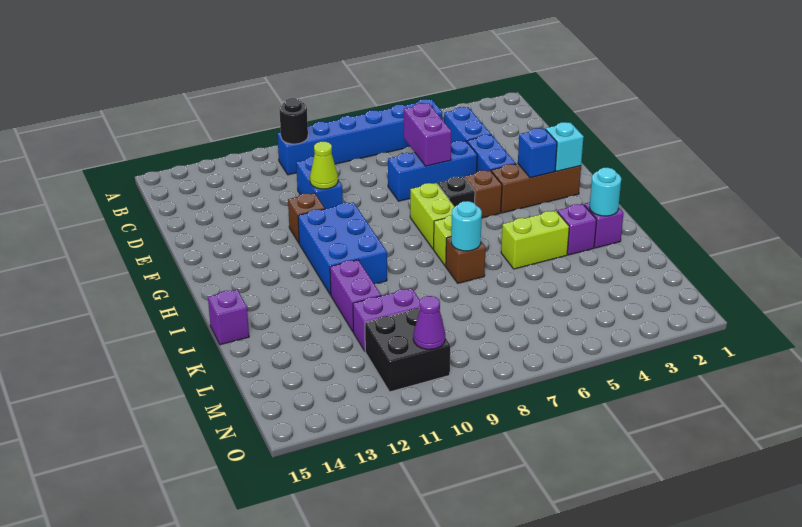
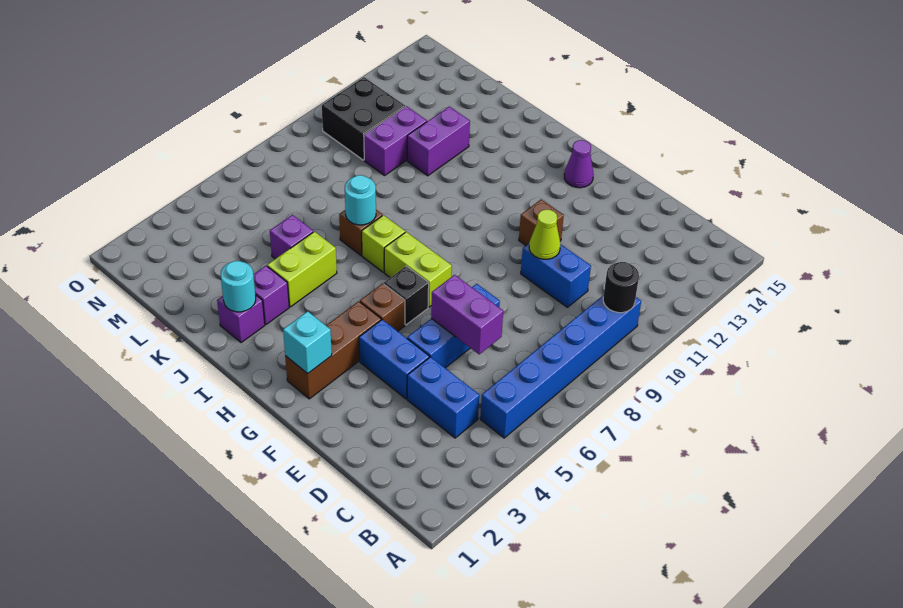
blue brick G3 level 2 -> none
blue brick G10:I11 level 1 -> none
purple brick J11:K11 level 1 -> purple brick K11:K12 level 1
purple brick J15 level 1 -> purple brick K5 level 1
purple cone N10 level 2 -> purple cone G14 level 1

